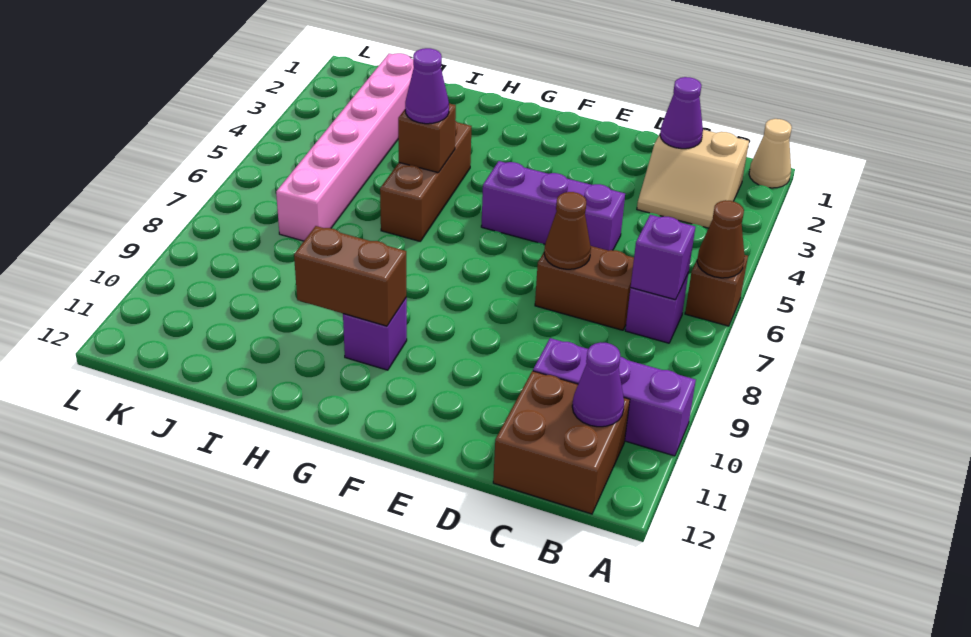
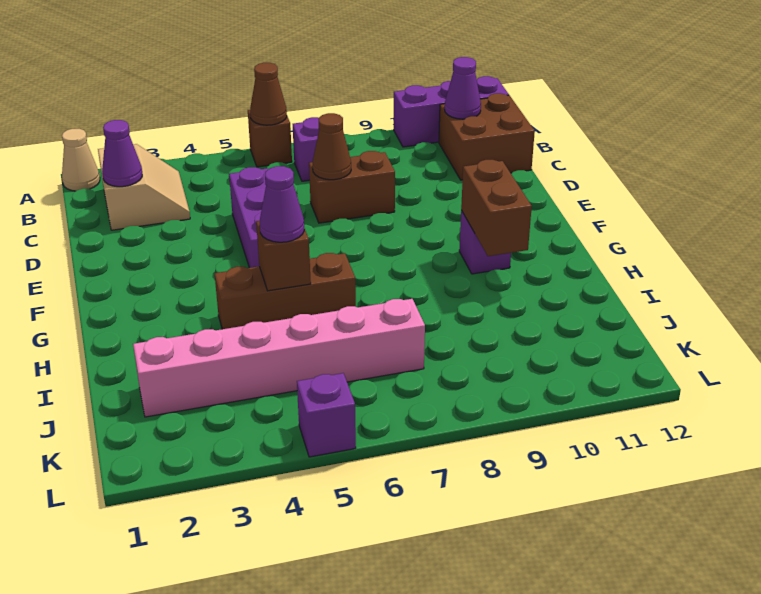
purple brick A10:C10 level 1 -> purple brick A10:A12 level 1
purple brick B7 level 2 -> purple brick L5 level 1
brown brick C7:D7 level 1 -> brown brick D7:D8 level 1

